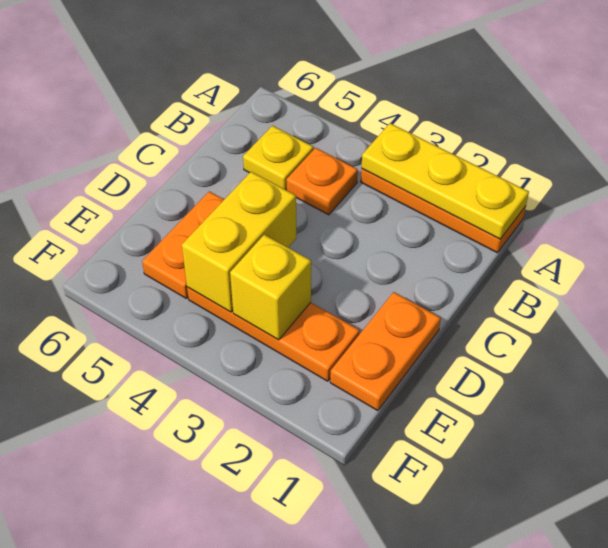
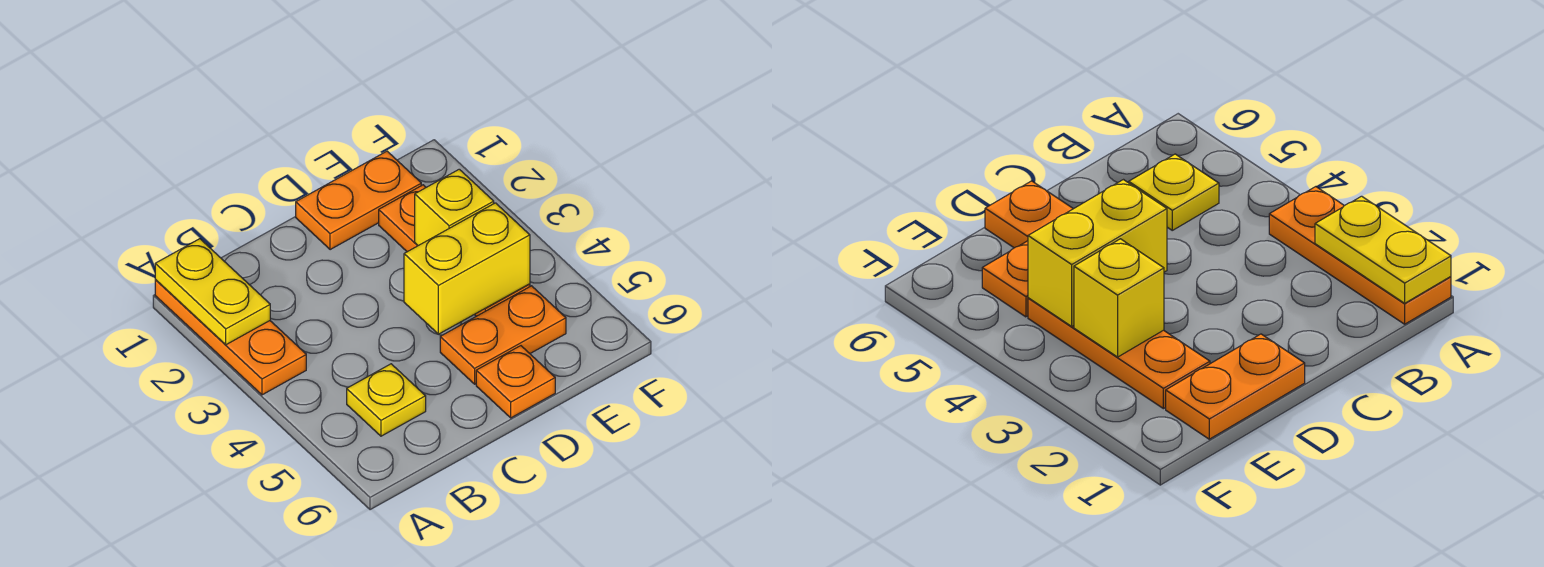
yellow plate A1:A3 level 2 -> yellow plate A1:A2 level 2
orange plate B4 level 1 -> orange plate D6 level 1

